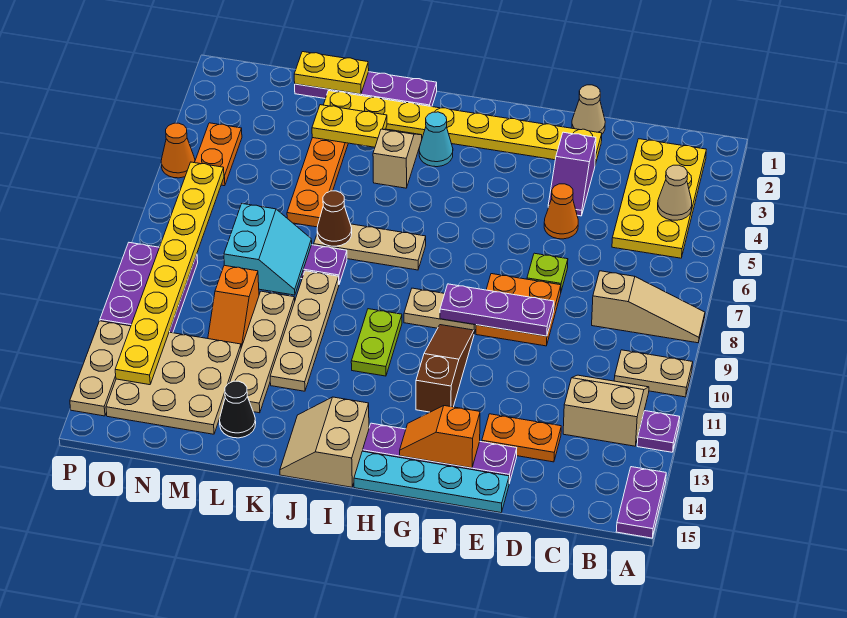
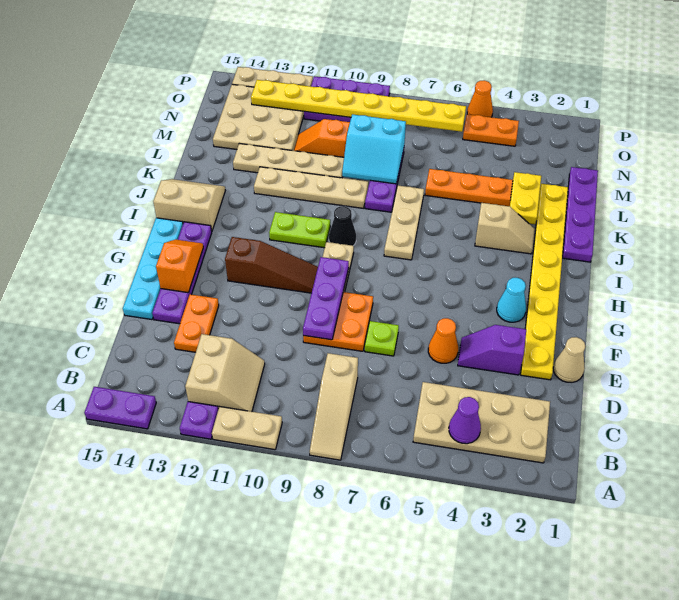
tan plate A10:B10 level 1 -> tan plate A10:A11 level 1
yellow plate B2:C5 level 1 -> tan plate B2:C5 level 1
tan cone B4 level 2 -> purple cone B4 level 2
cyan cone I3 level 1 -> cyan cone G3 level 1
brown cone K7 level 2 -> none
yellow plate L1:M1 level 2 -> none
black cone L14 level 1 -> black cone I9 level 1

